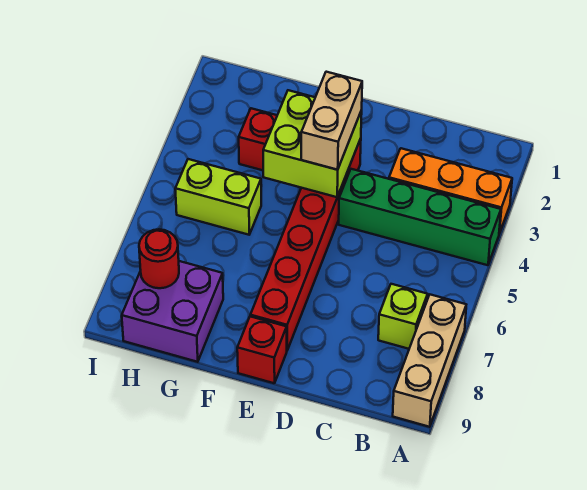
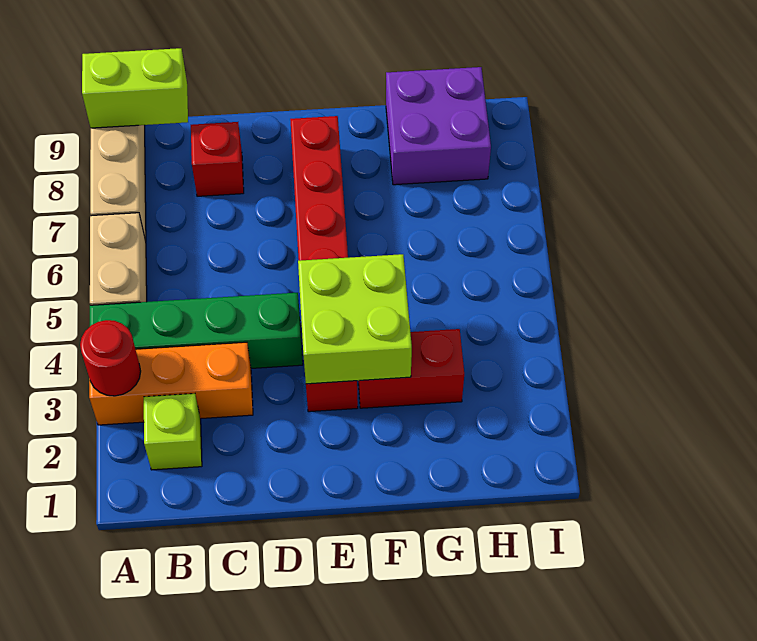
lime brick B7 level 1 -> lime brick B2 level 1
tan brick E3:E4 level 3 -> tan brick A5:A6 level 1
red brick E9 level 1 -> red brick C8 level 1
lime brick G5:H5 level 1 -> lime brick A9:B9 level 2
red round brick H8 level 2 -> red round brick A3 level 2

